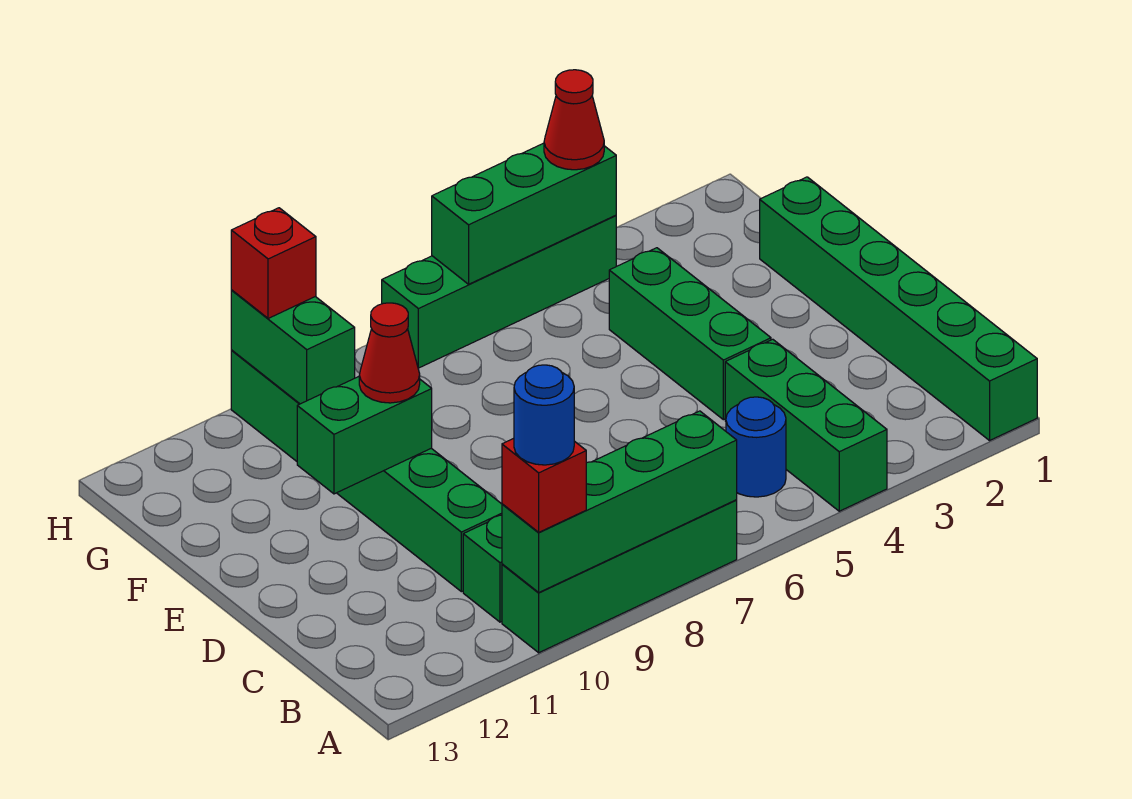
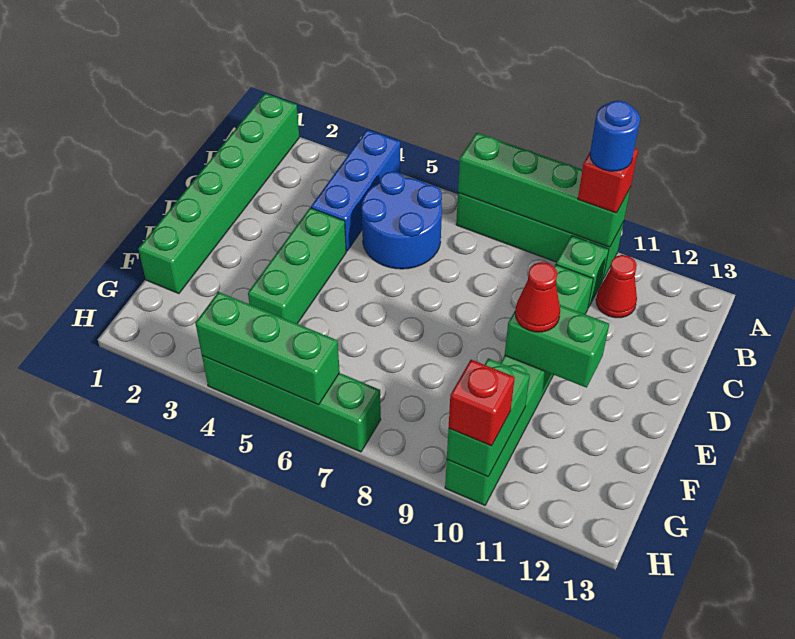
green brick A4:C4 level 1 -> blue brick A4:C4 level 1
blue round brick B5 level 1 -> blue round brick B5:C6 level 1
red cone H4 level 3 -> red cone B11 level 1

